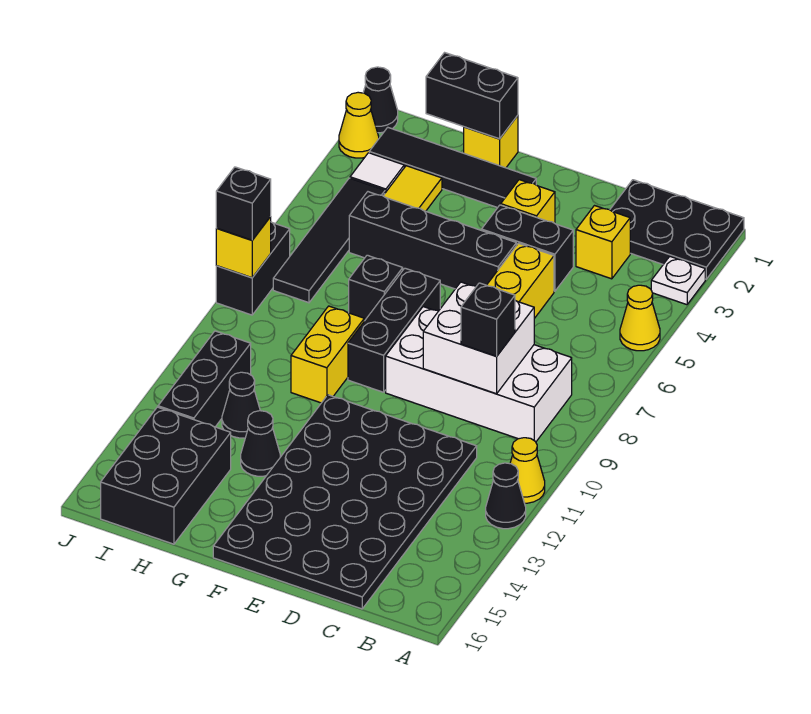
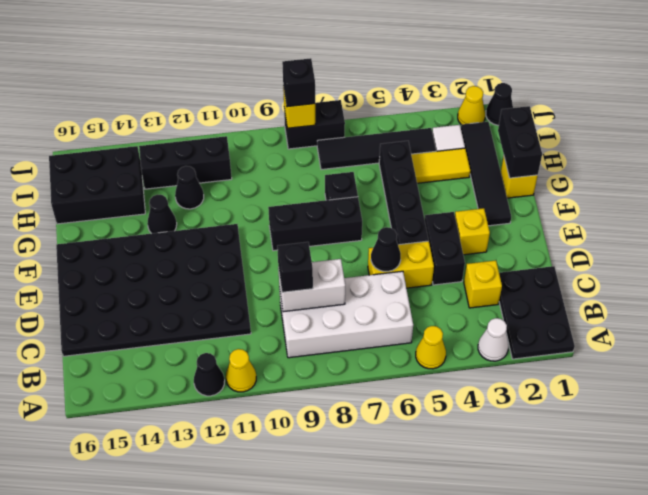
white plate A3 level 1 -> white cone A3 level 1
white brick B8:E9 level 1 -> white brick B6:C9 level 1
white brick C8:D9 level 2 -> white brick C8:C9 level 2
none -> black cone D6 level 2
yellow brick G9:G10 level 1 -> none

